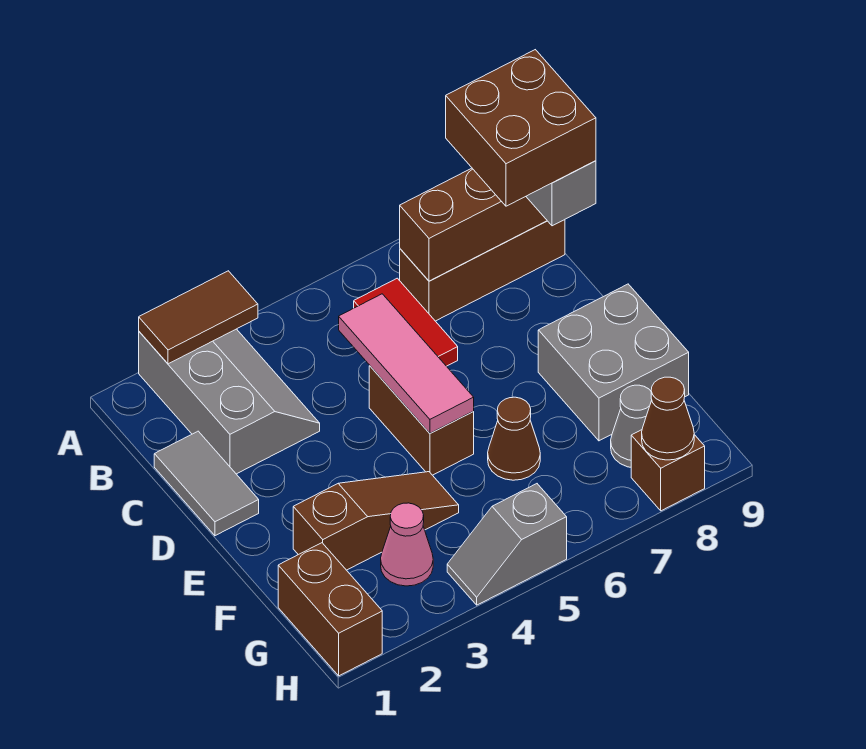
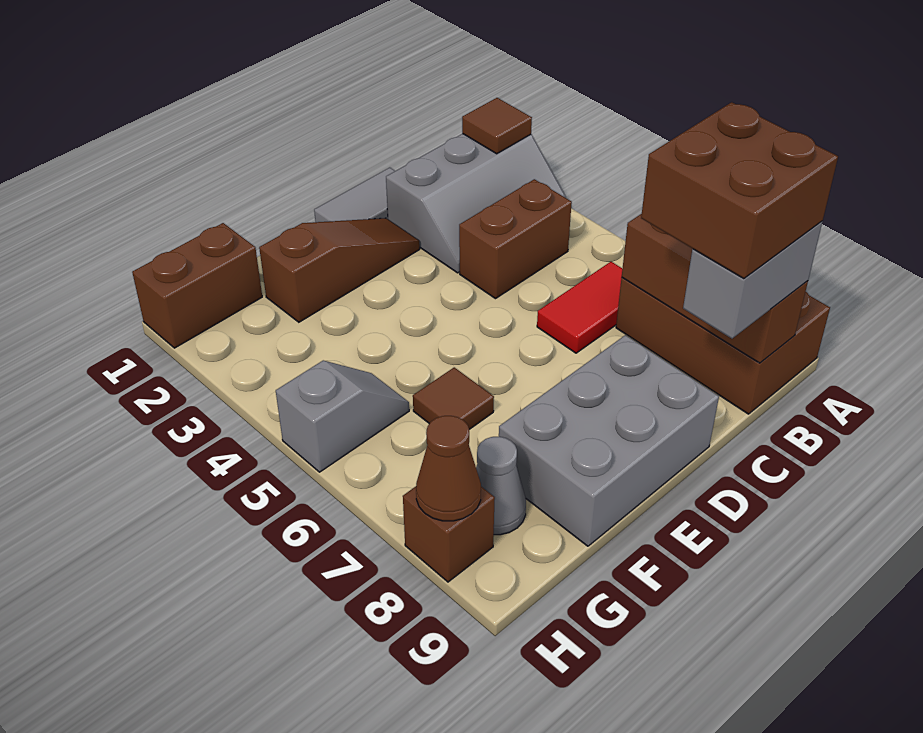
brown tile A2:A3 level 2 -> brown tile A2 level 2
brown brick B7:B9 level 1 -> brown brick A7:B9 level 1
pink tile C5:E5 level 2 -> none
brown brick D5:E5 level 1 -> brown brick B4:C4 level 1
grey brick E8:F9 level 1 -> grey brick D8:F9 level 1
brown slope F2:F4 level 1 top 2 -> brown slope D2:F2 level 1 top F
brown cone F6 level 1 -> brown tile F6 level 1
pink cone G3 level 1 -> none
grey slope H4:H5 level 1 top 5 -> grey slope G5:H5 level 1 top H

